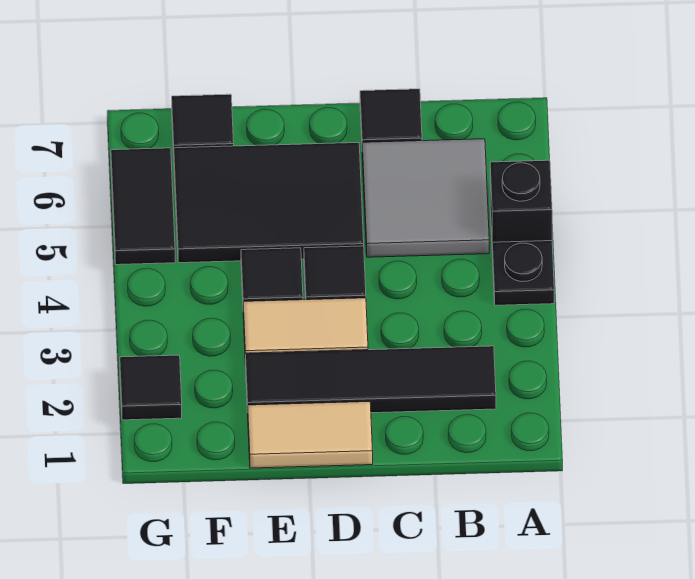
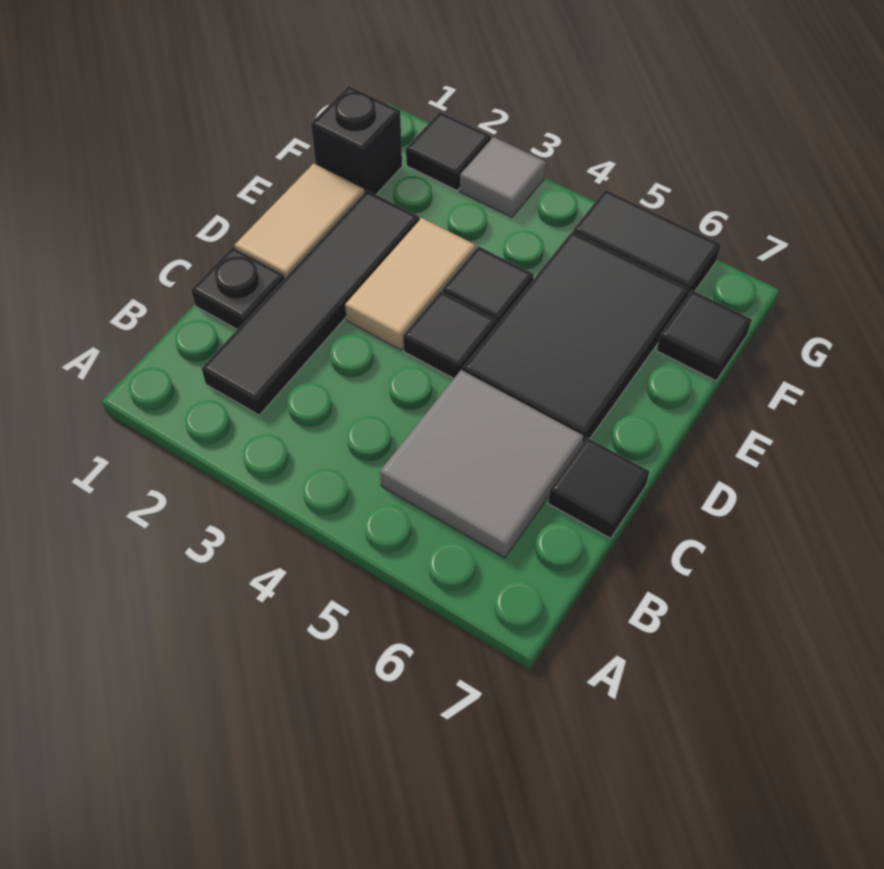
black plate A4 level 1 -> black plate C1 level 1
black brick A5 level 1 -> black brick F1 level 1
none -> grey tile G3 level 1

